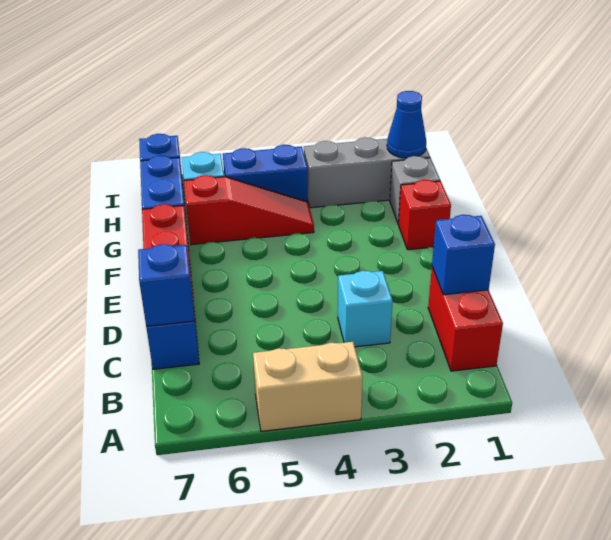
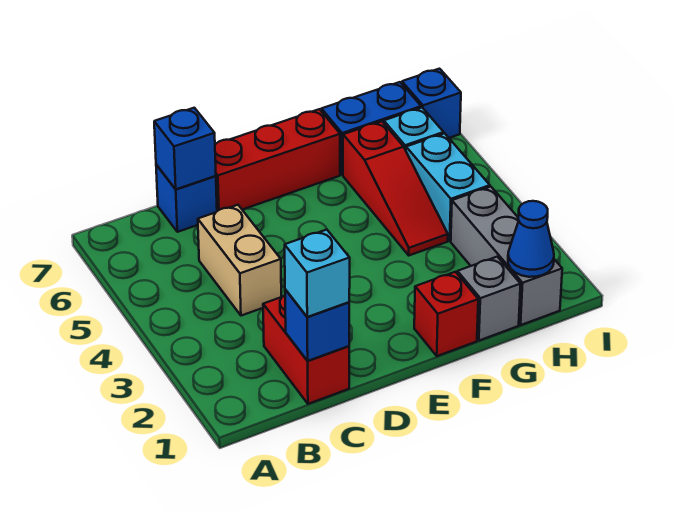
tan brick A4:A5 level 1 -> tan brick C4:C5 level 1
red brick B1:C1 level 1 -> red brick C1:C2 level 1
cyan brick C3 level 1 -> cyan brick C1 level 3
blue brick H4:H5 level 1 -> cyan brick H4:H5 level 1

